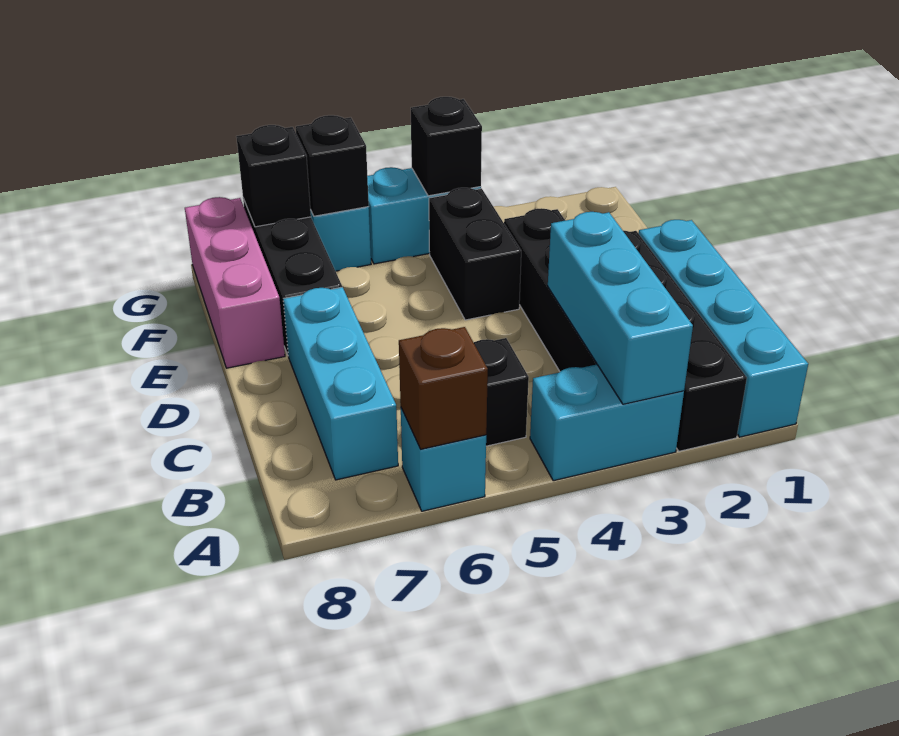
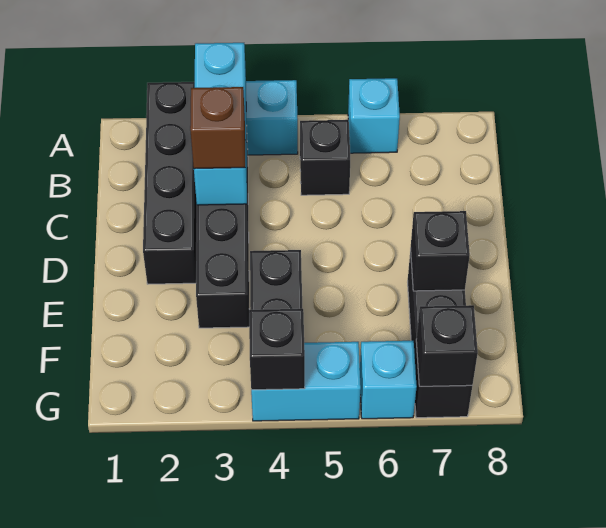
cyan brick A1:D1 level 1 -> none
brown brick A6 level 2 -> brown brick C3 level 3
cyan brick B7:D7 level 1 -> none
pink brick E8:G8 level 1 -> none
black brick G6 level 2 -> black brick E7 level 2

